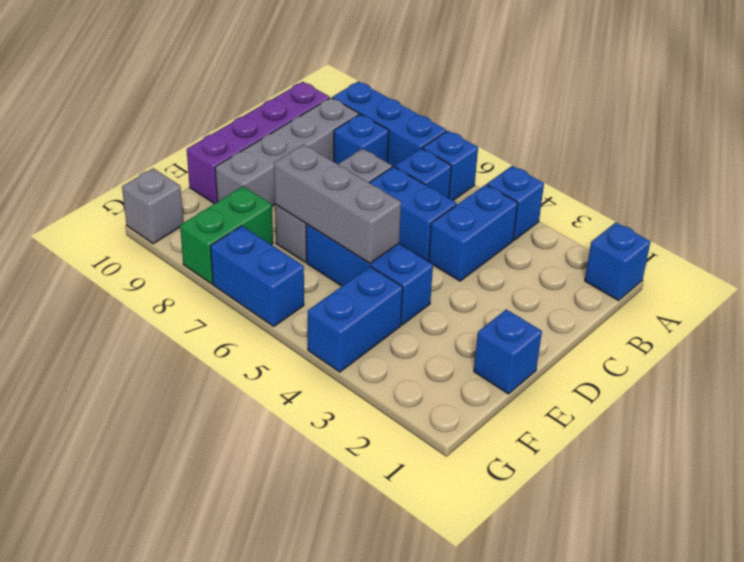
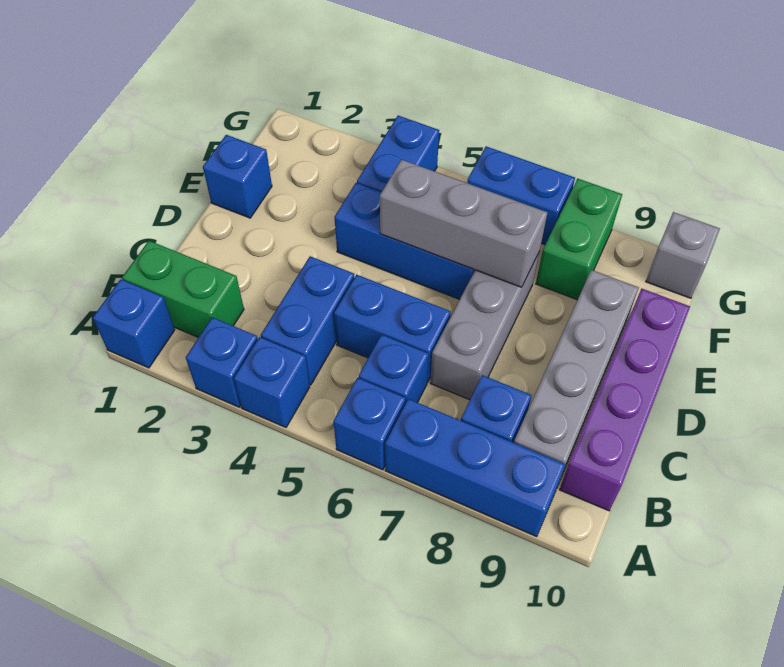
none -> blue brick A3 level 1
none -> green brick B1:B2 level 1

